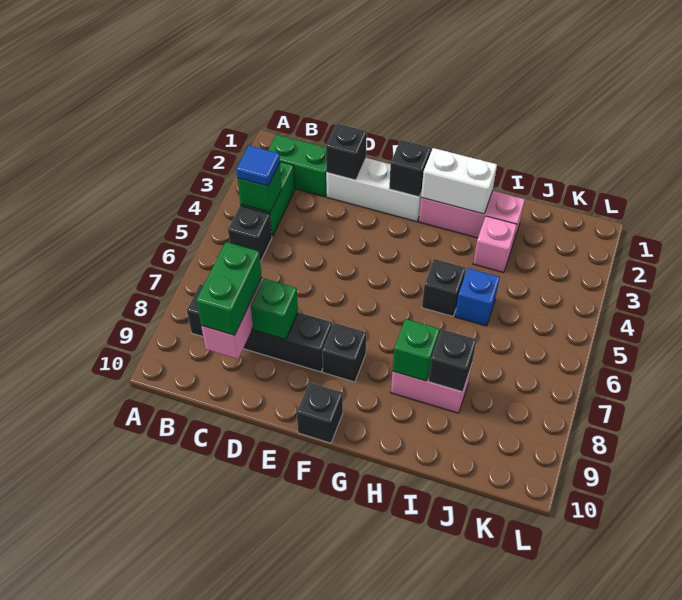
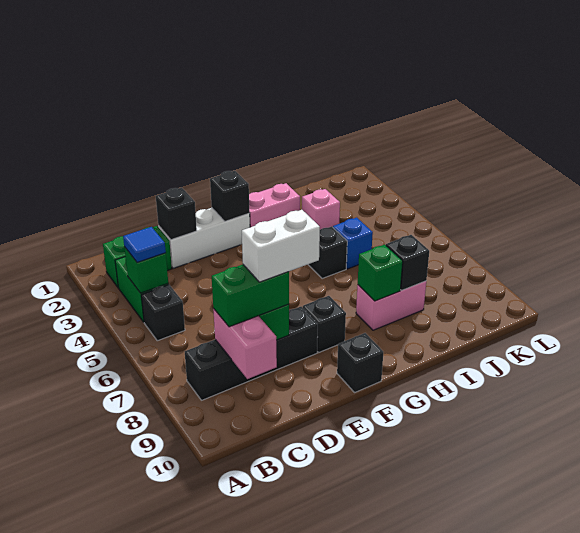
green brick C8:C9 level 3 -> green brick C8:D8 level 3
pink brick G2:I2 level 1 -> pink brick G2:H2 level 1
white brick G2:H2 level 2 -> white brick D8:E8 level 4

